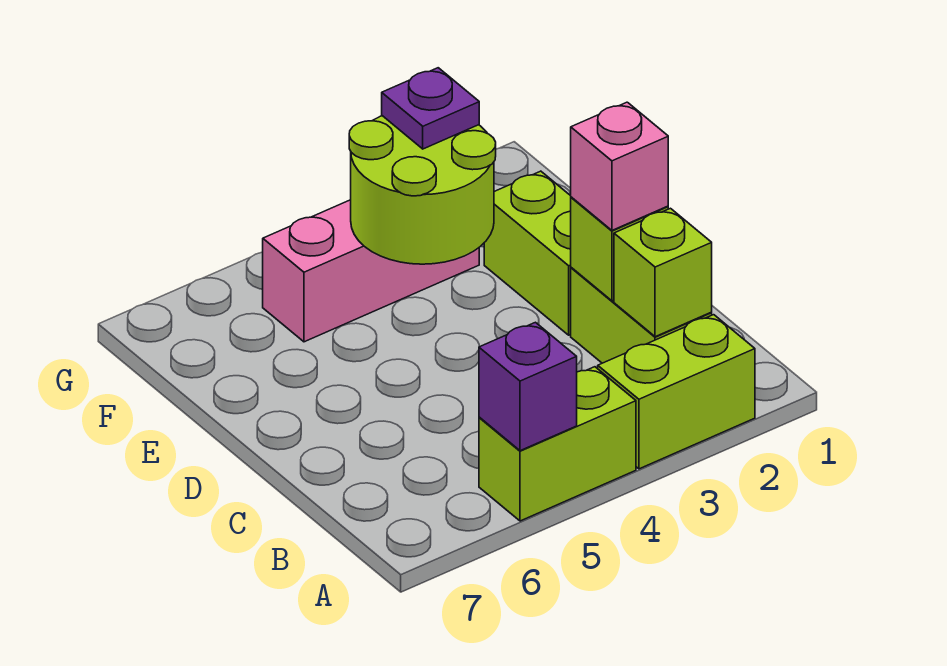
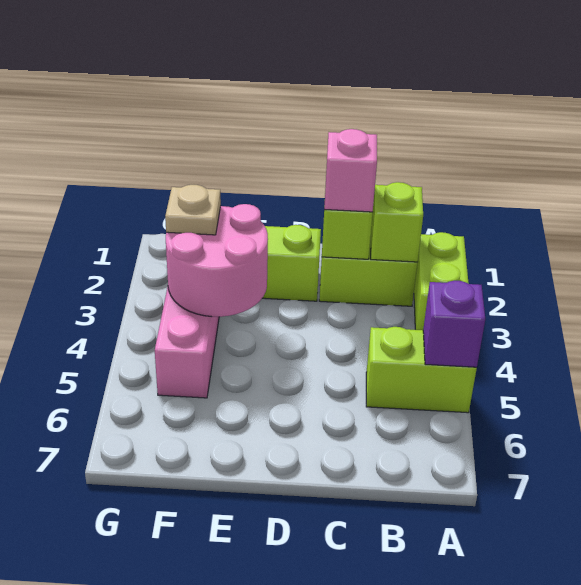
lime brick A4:A5 level 1 -> lime brick A5:B5 level 1
lime round brick E3:F4 level 2 -> pink round brick E3:F4 level 2
purple plate F3 level 3 -> tan plate F3 level 3

